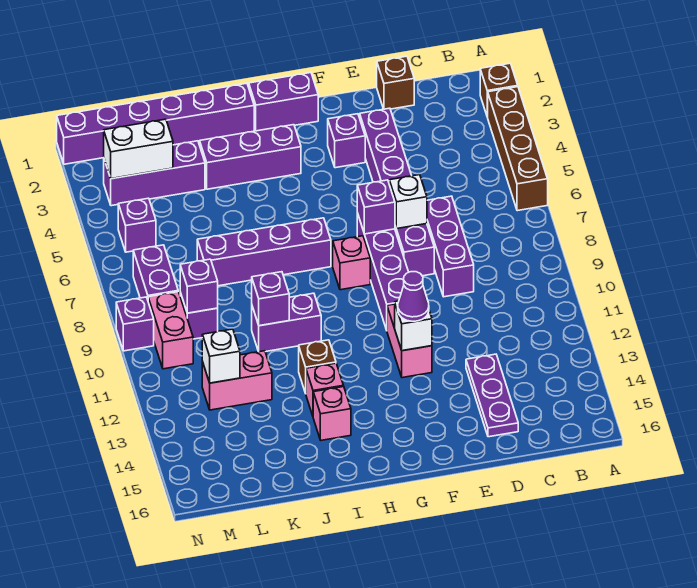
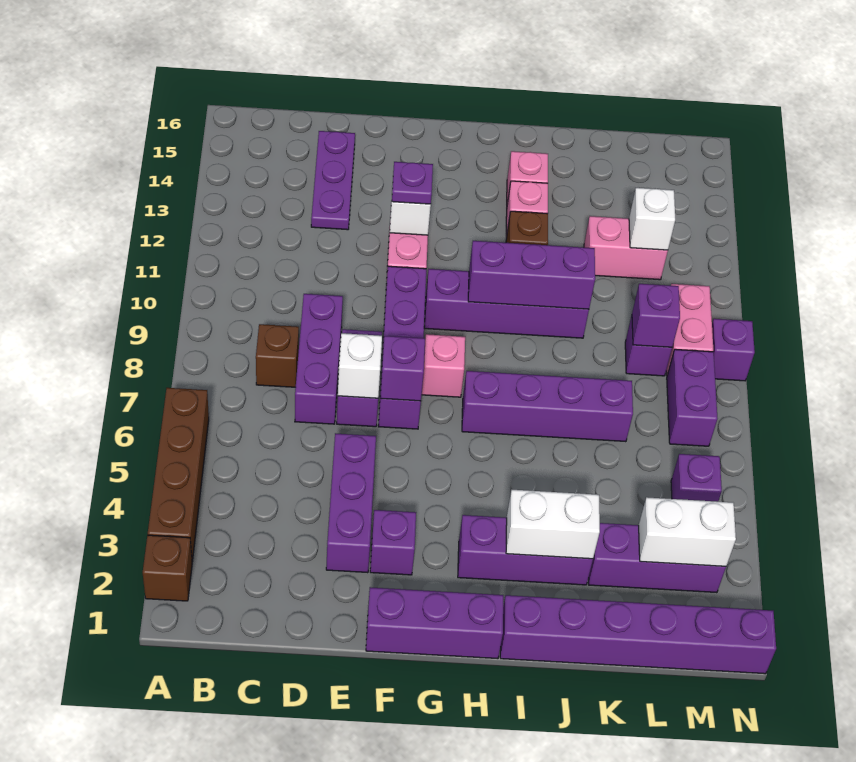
brown brick D1 level 1 -> brown brick C8 level 1
purple cone F12 level 3 -> purple plate F12 level 3
purple brick G1:H1 level 1 -> purple brick F1:H1 level 1
none -> white brick I3:J3 level 2
purple brick I10:J10 level 1 -> purple brick G10:J10 level 1
purple brick J10 level 2 -> purple brick H10:J10 level 2

